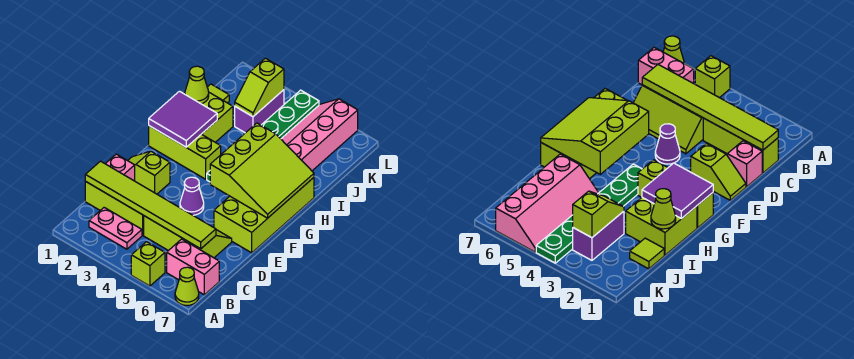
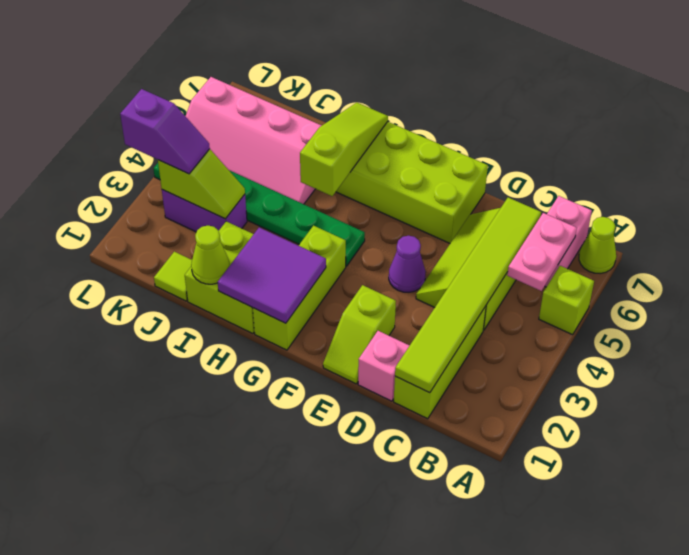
pink plate B2:B3 level 1 -> pink plate B5:B6 level 2
lime slope F5:H7 level 2 top 5 -> lime slope H5:H7 level 2 top 5
none -> purple slope K3:L3 level 3 top L

